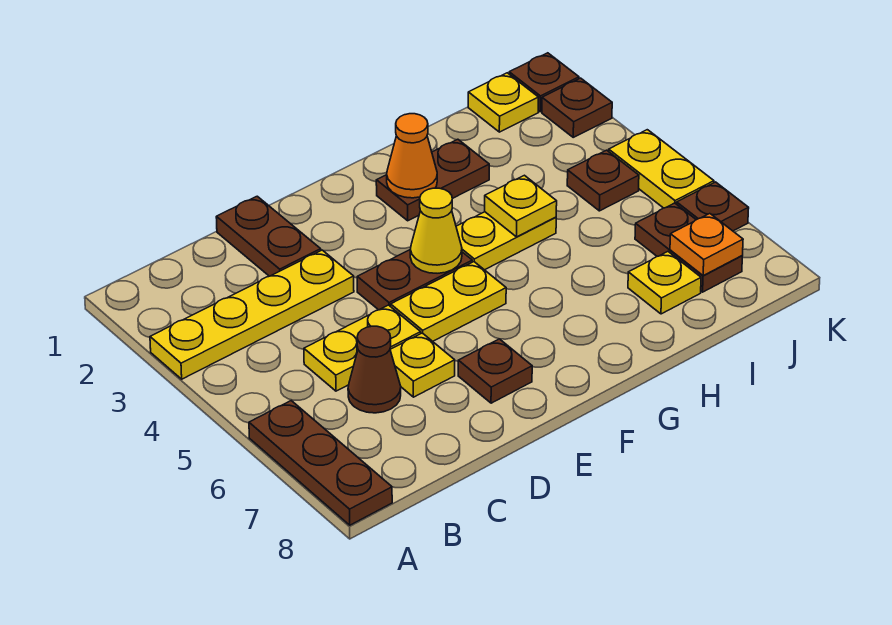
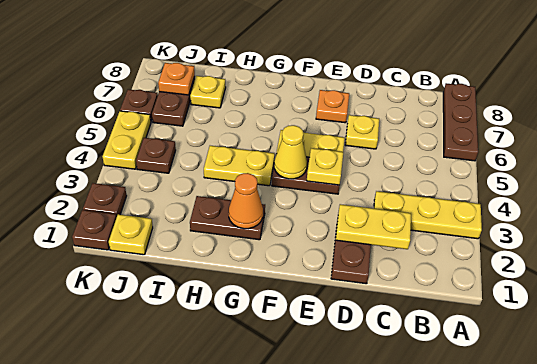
yellow plate A3:D3 level 1 -> yellow plate A3:C3 level 1
yellow plate C5:D5 level 1 -> yellow plate C2:D2 level 2
brown cone C6 level 1 -> none
brown plate E7 level 1 -> orange plate E7 level 1
yellow plate H4 level 2 -> yellow plate E4 level 2

